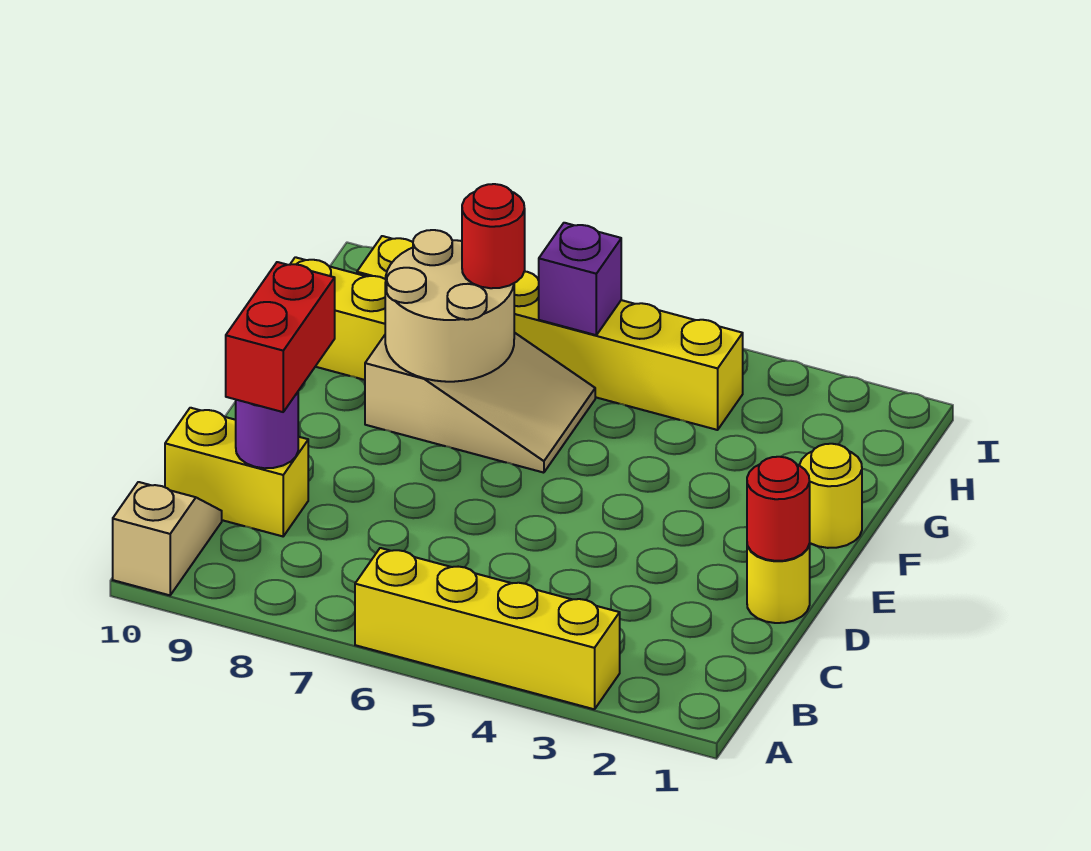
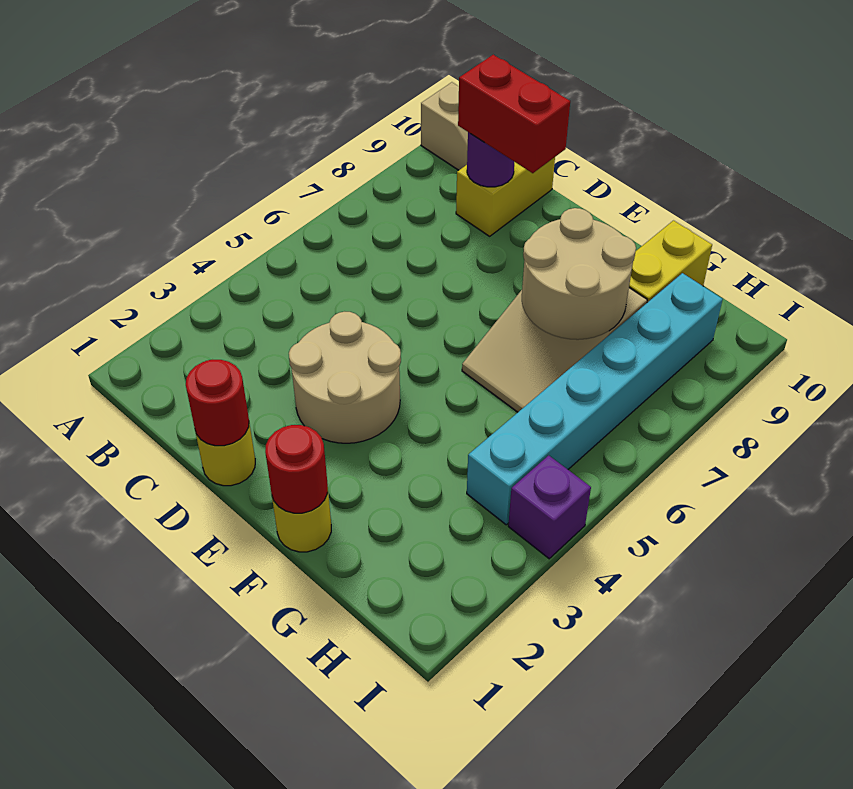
yellow brick A3:A6 level 1 -> none
none -> tan round brick D3:E4 level 1
red round brick G7 level 3 -> red round brick F1 level 2
yellow brick H4:H9 level 1 -> cyan brick H4:H9 level 1
purple brick H6 level 2 -> purple brick I4 level 1

